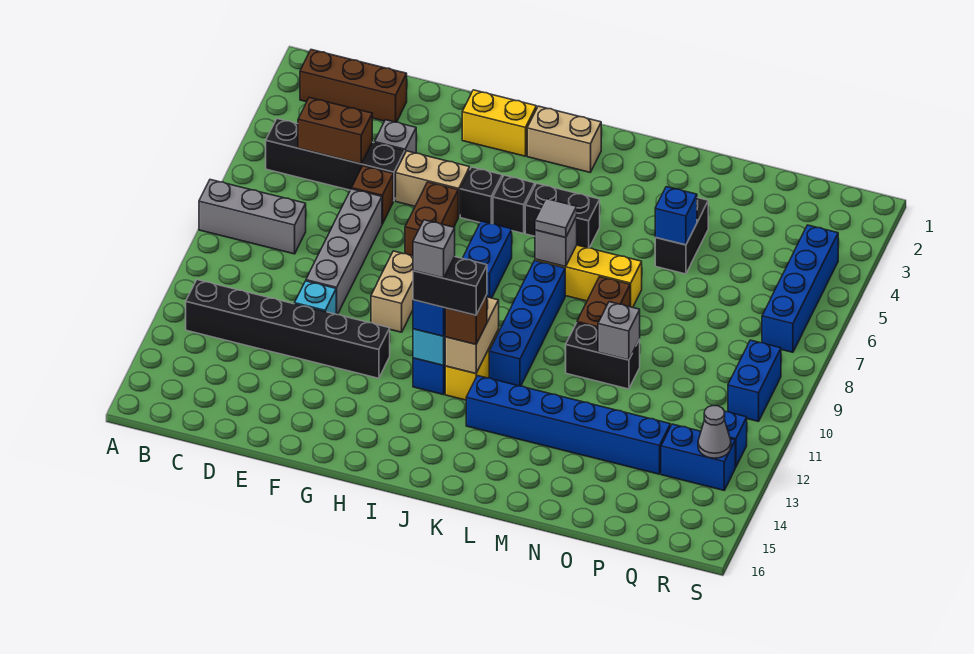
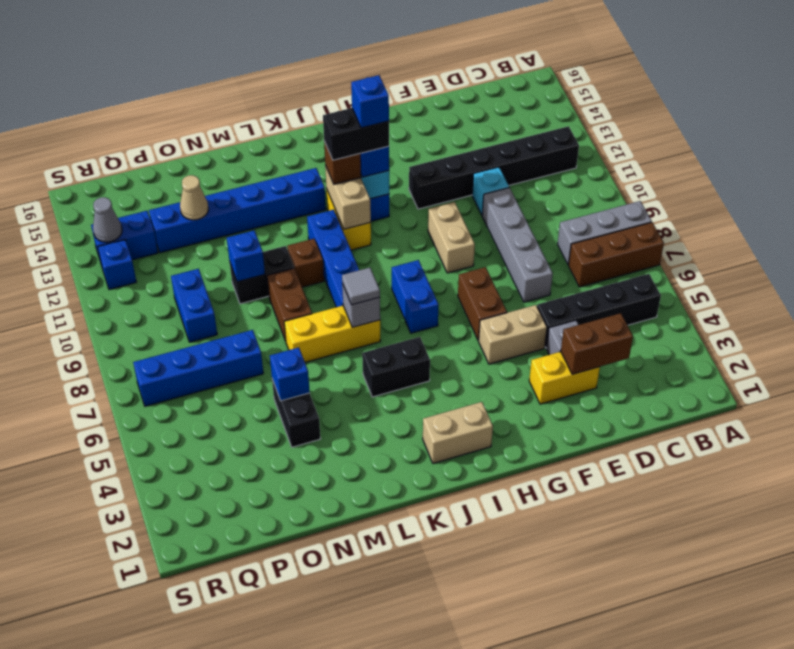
brown brick B2:D2 level 1 -> brown brick A7:C7 level 1
brown brick C5:D5 level 2 -> brown brick D3:E3 level 2
brown brick E6 level 1 -> brown brick L10 level 1
yellow brick G2:H2 level 1 -> yellow brick E3:F3 level 1
black brick H5 level 1 -> none
black brick I5 level 1 -> none
grey brick I12 level 5 -> blue brick I12 level 5
grey brick N10 level 2 -> blue brick N10 level 2
none -> tan cone O13 level 2
blue brick R4:R7 level 1 -> blue brick O7:R7 level 1
blue brick R9:R10 level 1 -> blue brick P9:P10 level 1

